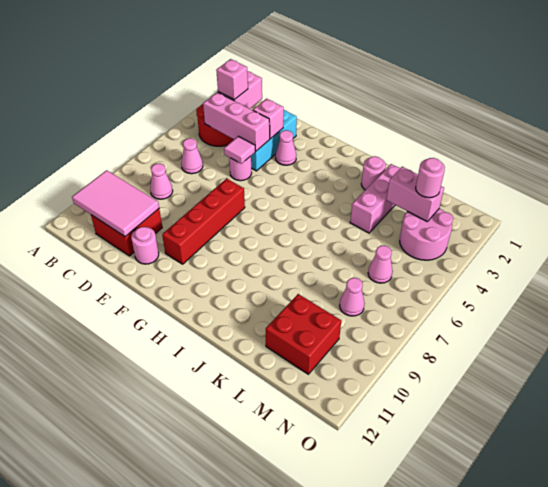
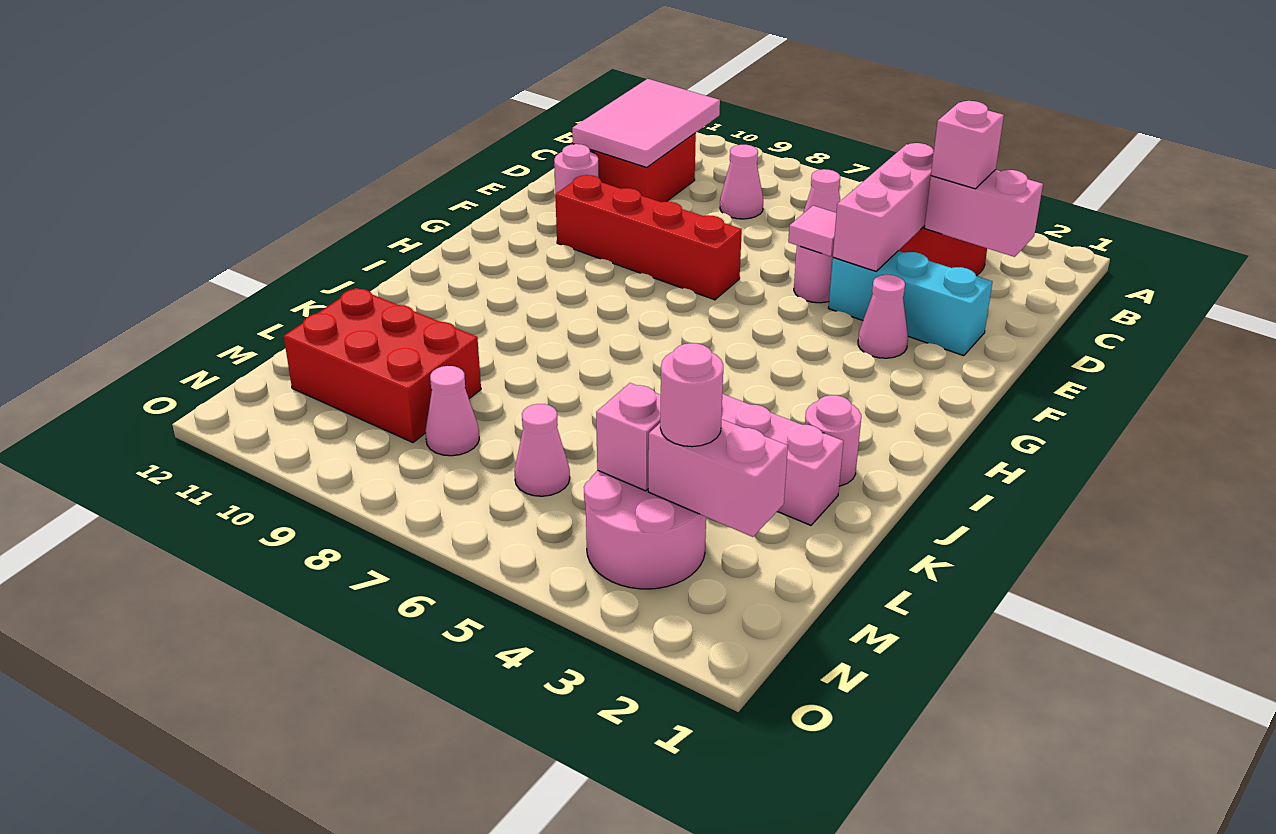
pink brick E3 level 2 -> pink brick M4 level 2
pink brick L3:M3 level 2 -> pink brick M2:M3 level 2
red brick L10:M11 level 1 -> red brick L9:M11 level 1

